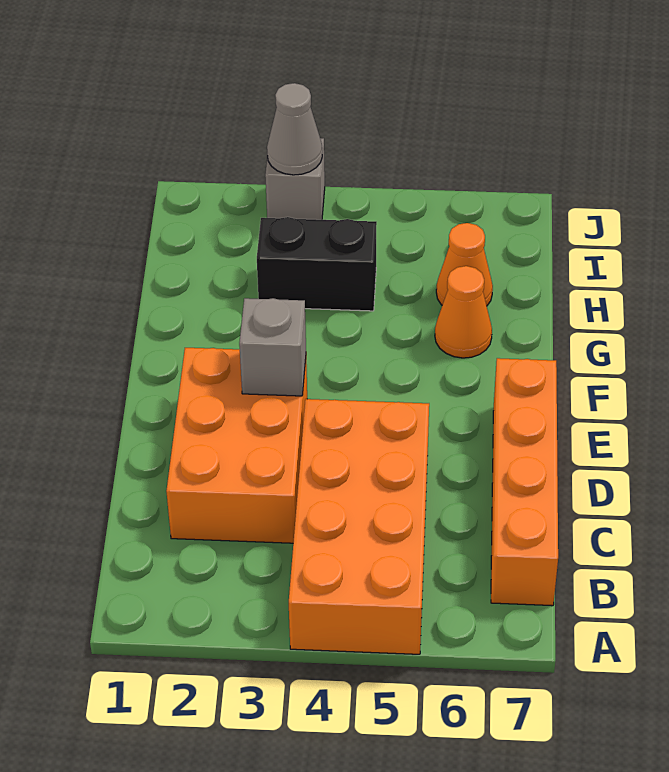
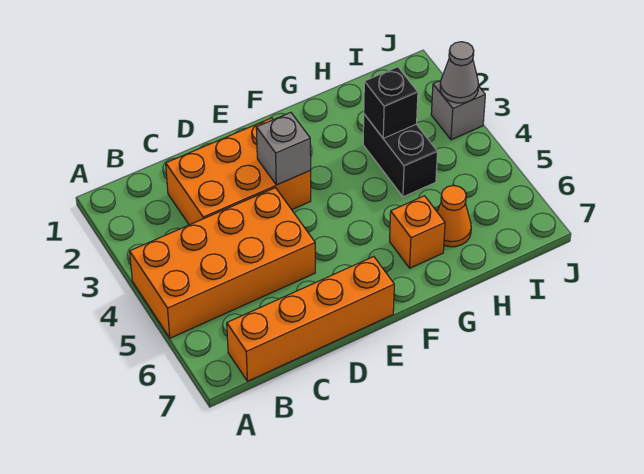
orange cone G6 level 1 -> orange brick G6 level 1
none -> black brick H3 level 2

